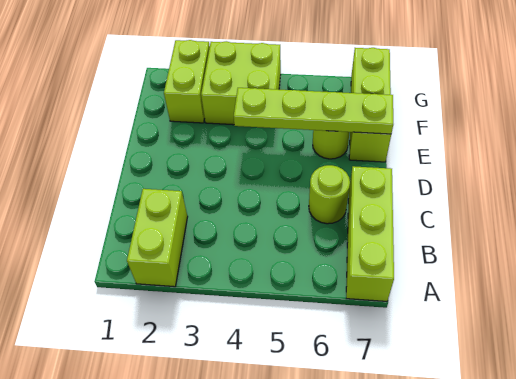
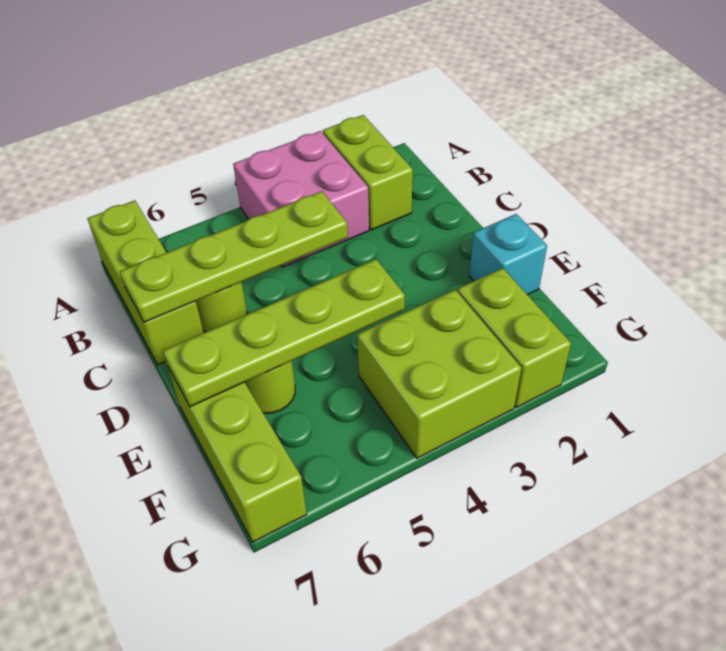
none -> pink brick A3:B4 level 1
none -> lime plate C4:C7 level 2
none -> cyan brick E1 level 1

